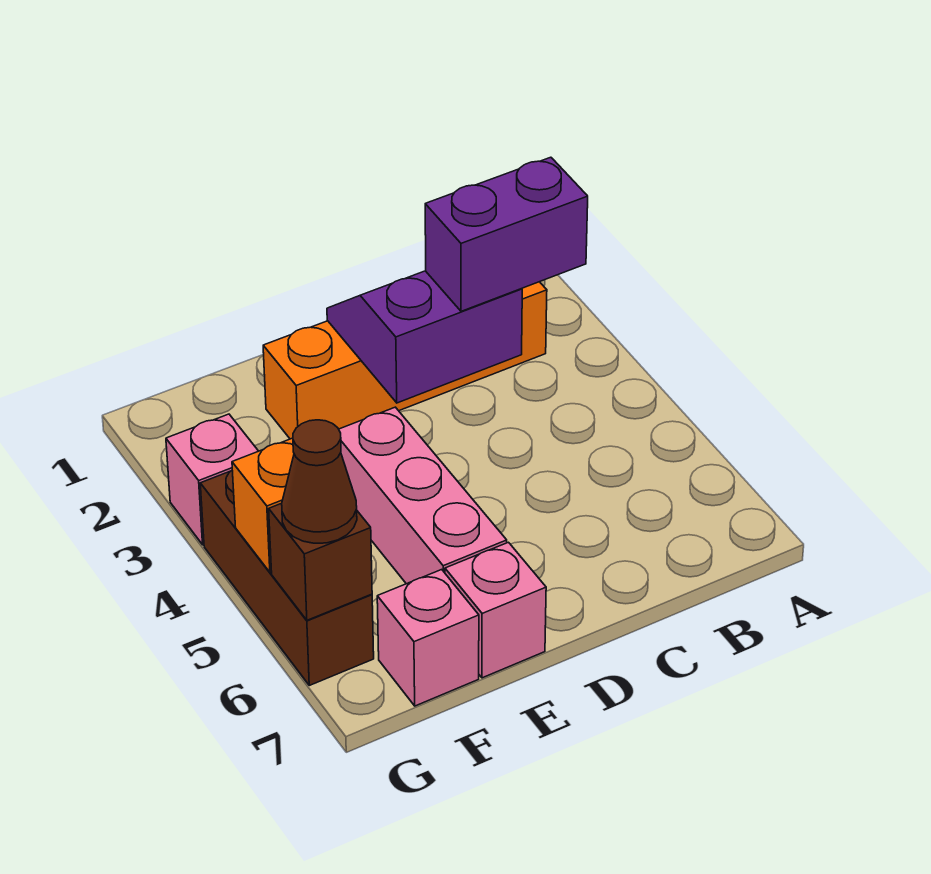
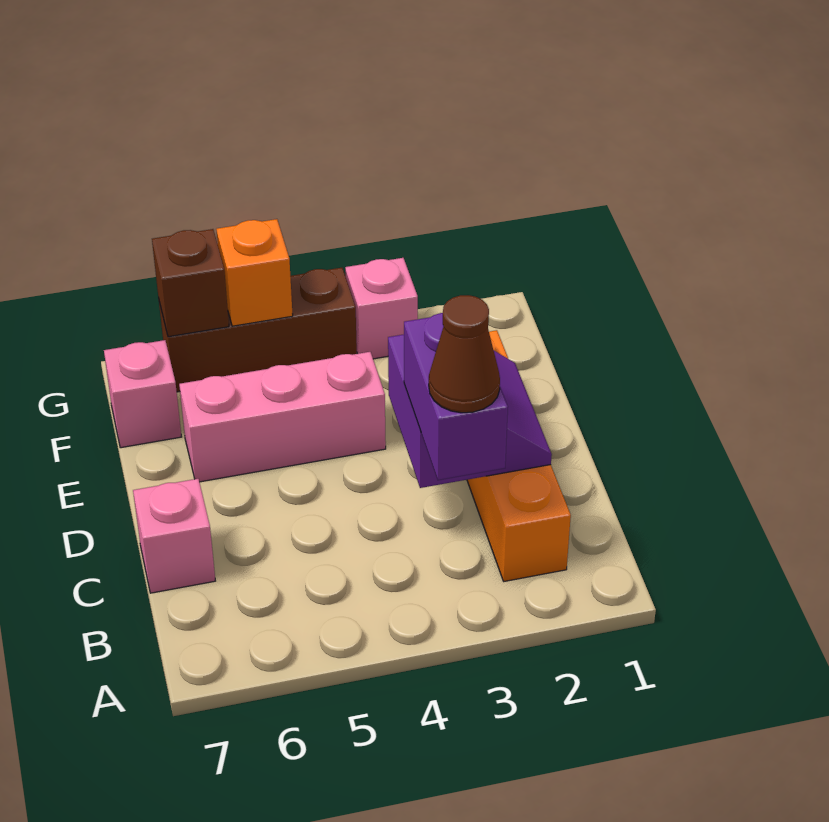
pink brick E7 level 1 -> pink brick C7 level 1
brown cone G6 level 3 -> brown cone B3 level 4

